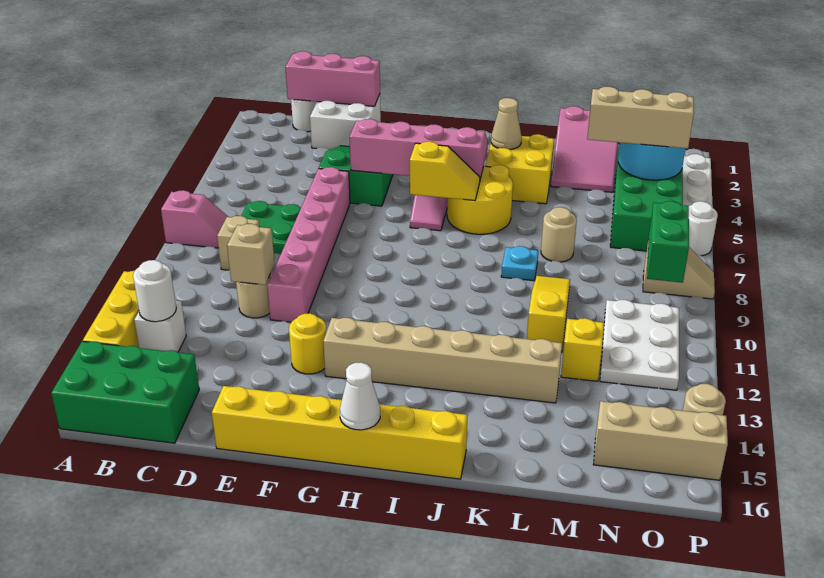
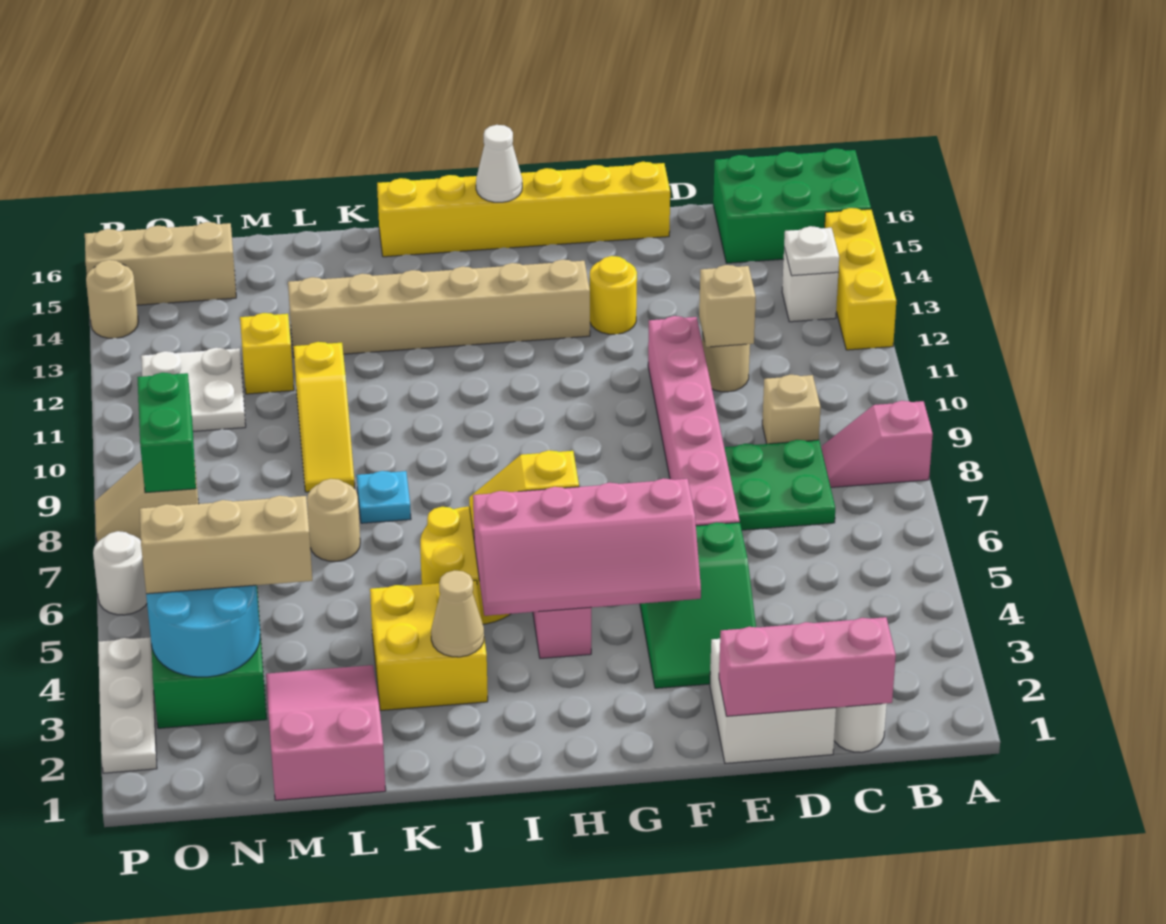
white round brick B13 level 2 -> white plate B13 level 2
white plate N10:O12 level 1 -> white plate N11:O12 level 1

